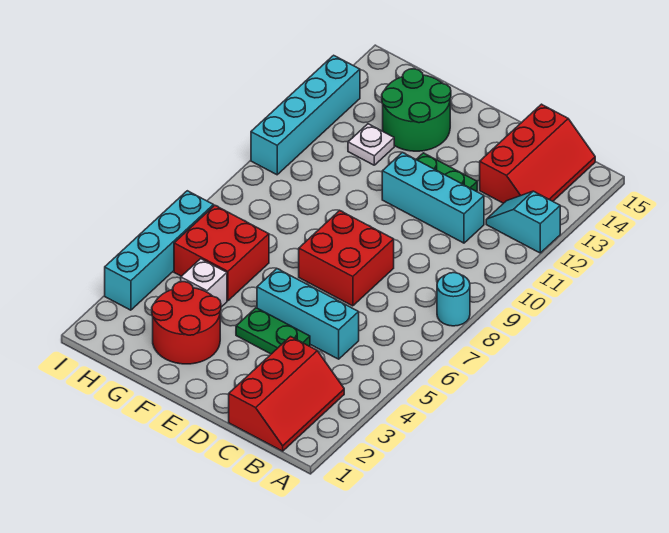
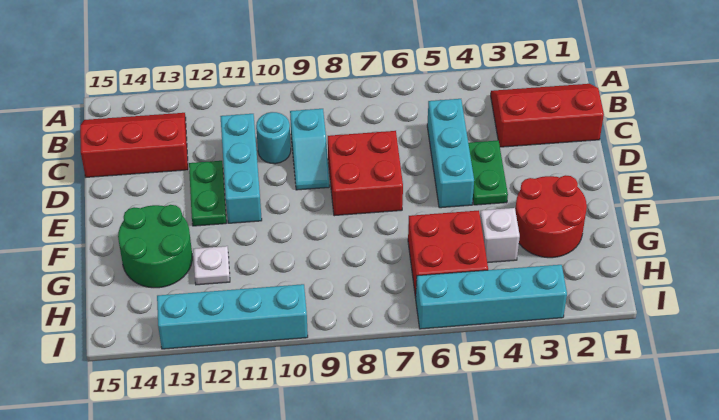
cyan round brick A8 level 1 -> cyan round brick C10 level 1
cyan slope A12:B12 level 1 top A -> cyan slope C9:D9 level 1 top C

